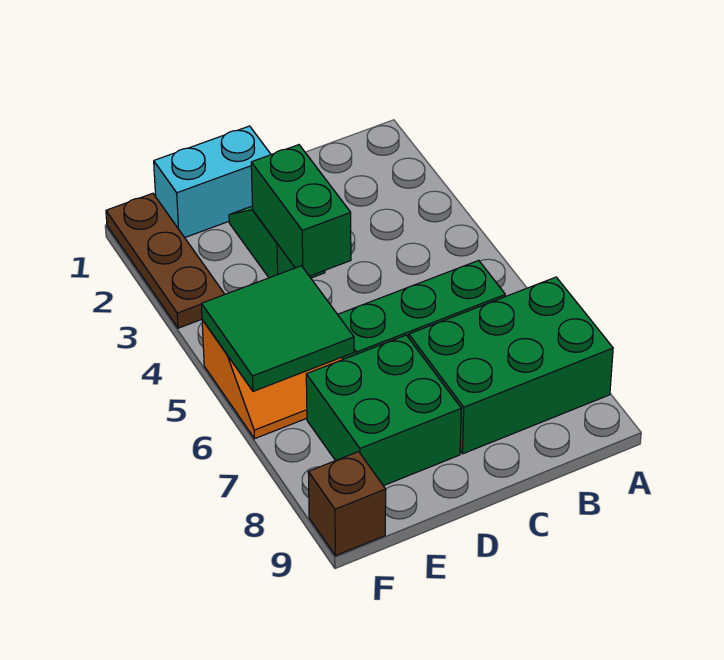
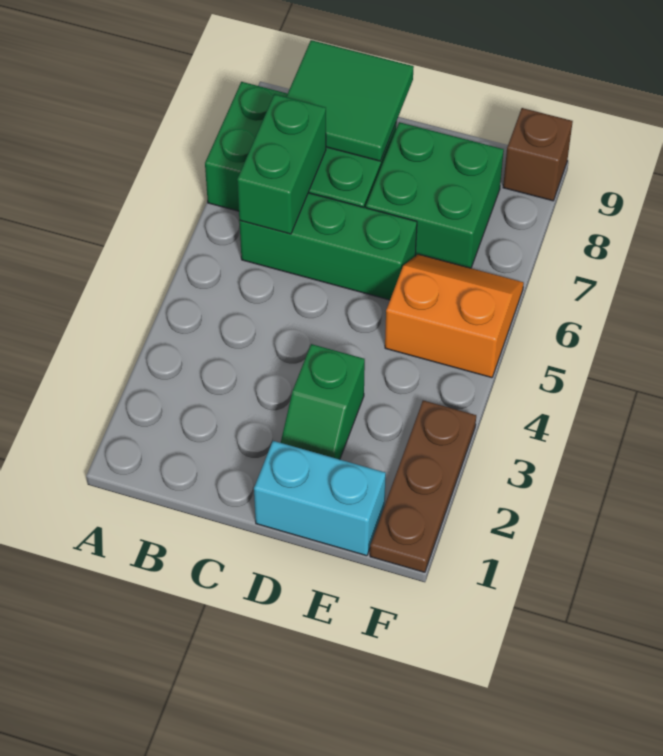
green brick D3:D4 level 2 -> green brick B6:B7 level 2
green tile E5:F6 level 2 -> green tile B8:C9 level 2

